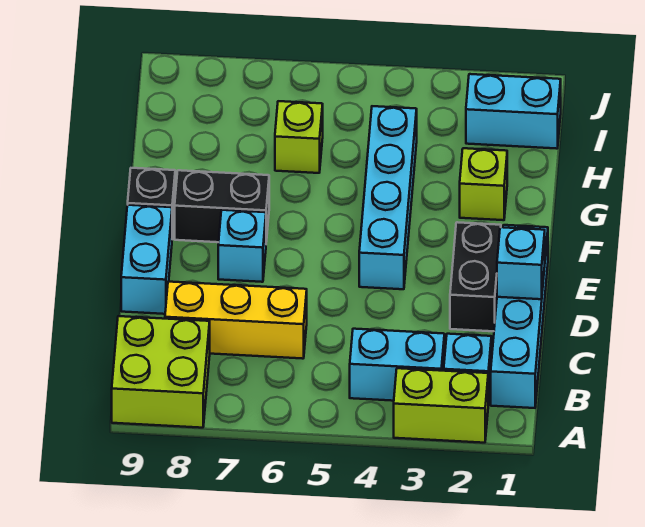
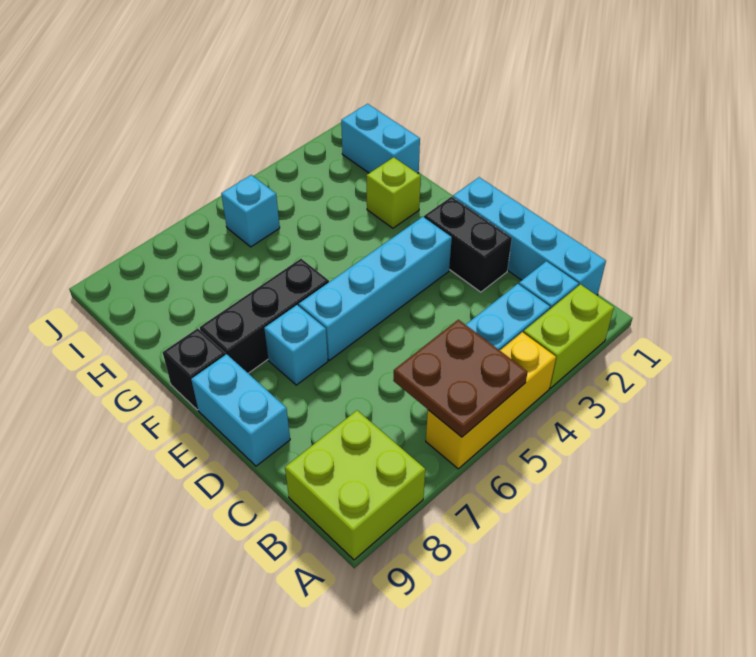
none -> brown plate A5:B6 level 2
yellow brick C6:C8 level 1 -> yellow brick A4:A6 level 1
cyan brick D1 level 2 -> cyan brick I5 level 1
cyan brick E4:H4 level 1 -> cyan brick E3:E6 level 1
black brick F7:F8 level 1 -> black brick F6:F8 level 1
lime brick H6 level 1 -> none
cyan brick I1:I2 level 1 -> cyan brick H1:I1 level 1

